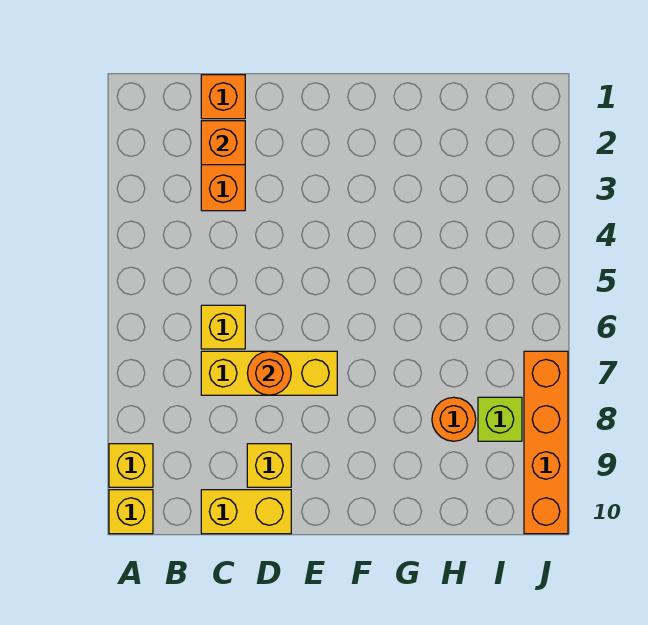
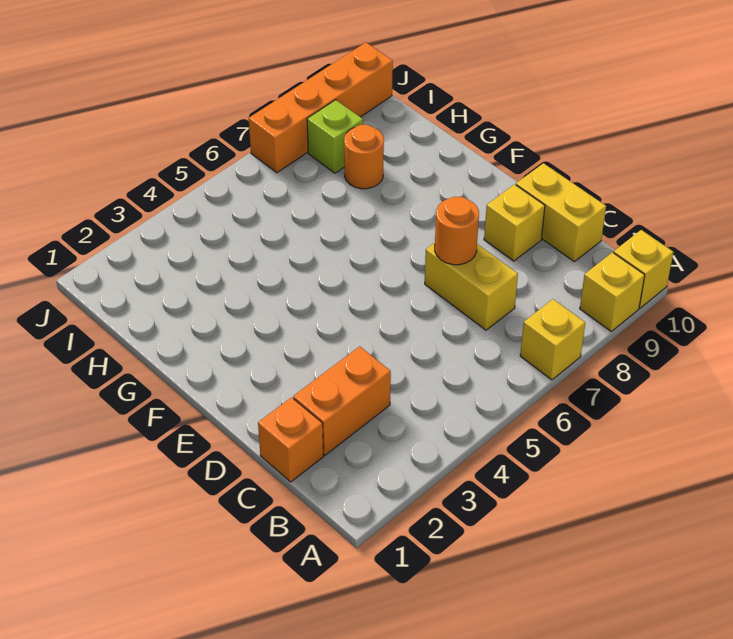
orange brick C2 level 2 -> none
yellow brick C6 level 1 -> yellow brick A7 level 1
yellow brick C7:E7 level 1 -> yellow brick C7:D7 level 1

